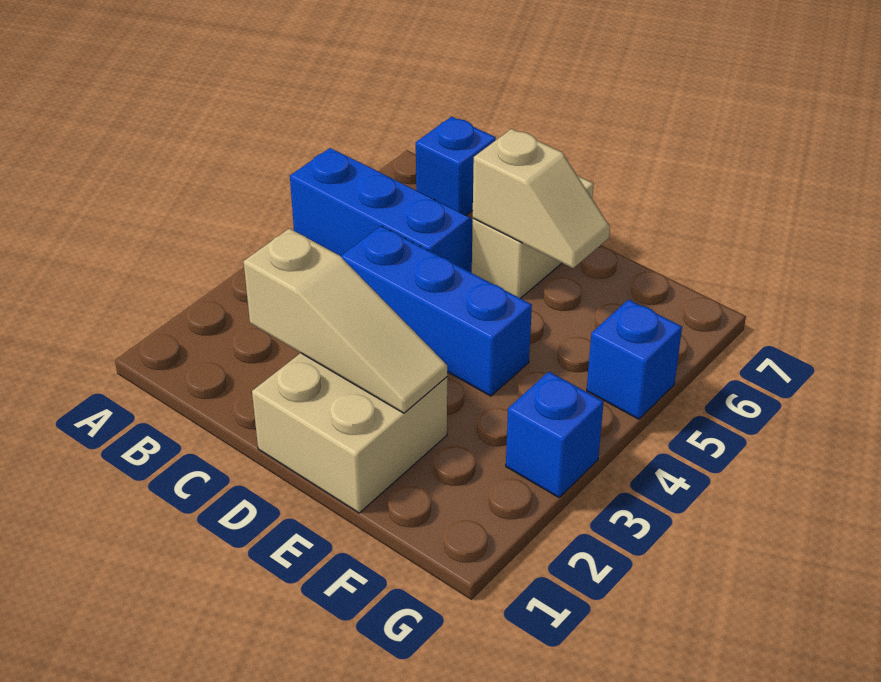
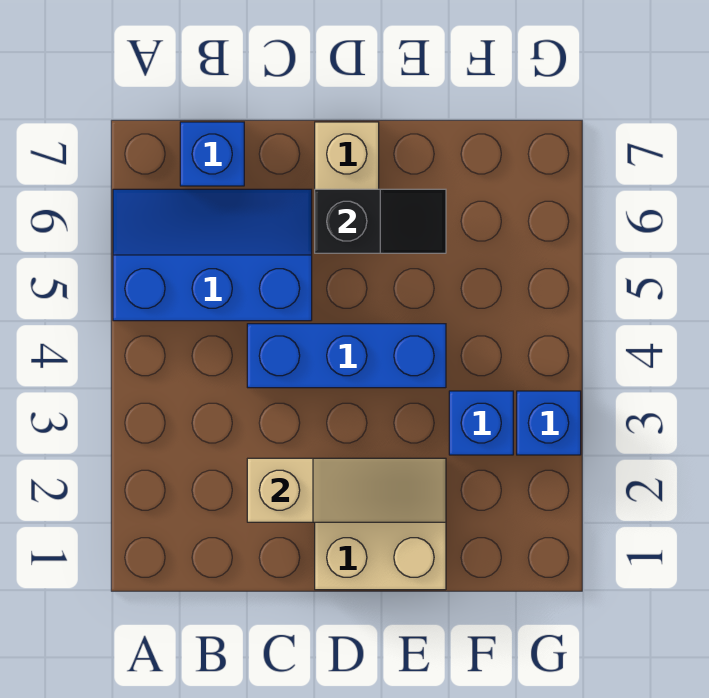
tan slope D6:E6 level 2 top D -> black slope D6:E6 level 2 top D
blue brick G5 level 1 -> blue brick F3 level 1

